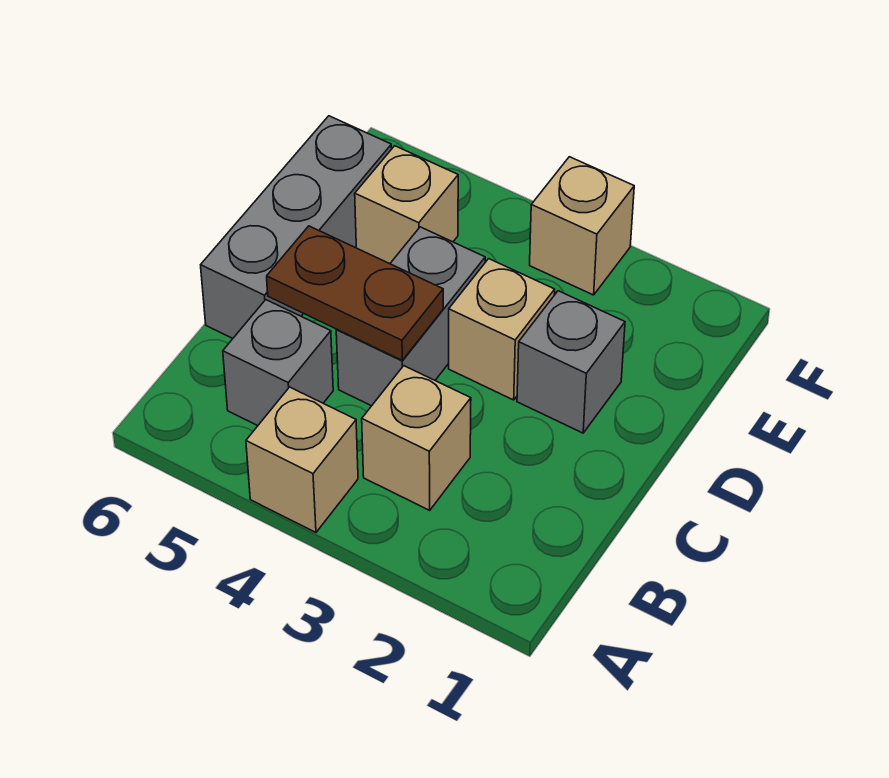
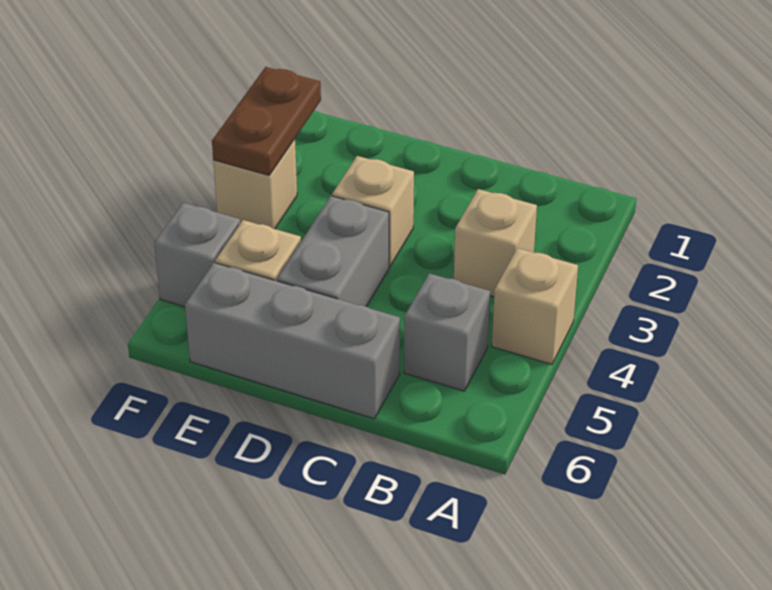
grey brick C4:D4 level 1 -> grey brick D4:D5 level 1
brown plate C4:C5 level 2 -> brown plate F2:F3 level 2
grey brick D2 level 1 -> grey brick F5 level 1

